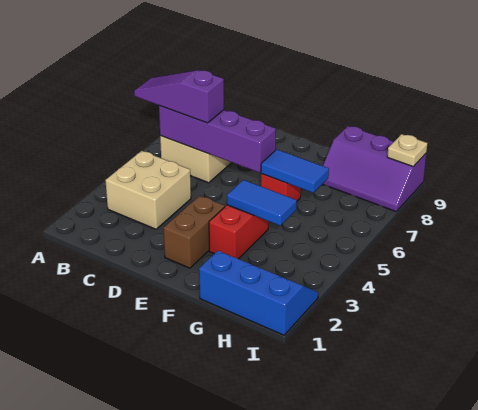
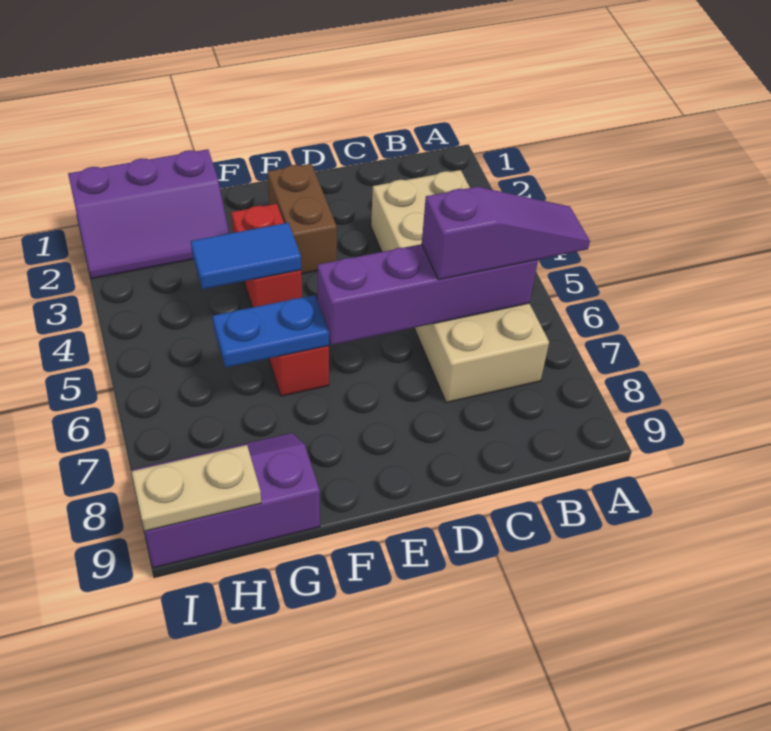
blue tile F6:G6 level 2 -> blue plate F6:G6 level 2
blue slope G1:I2 level 1 top 1 -> purple slope G1:I2 level 1 top 1
tan plate I9 level 2 -> tan plate H9:I9 level 2

